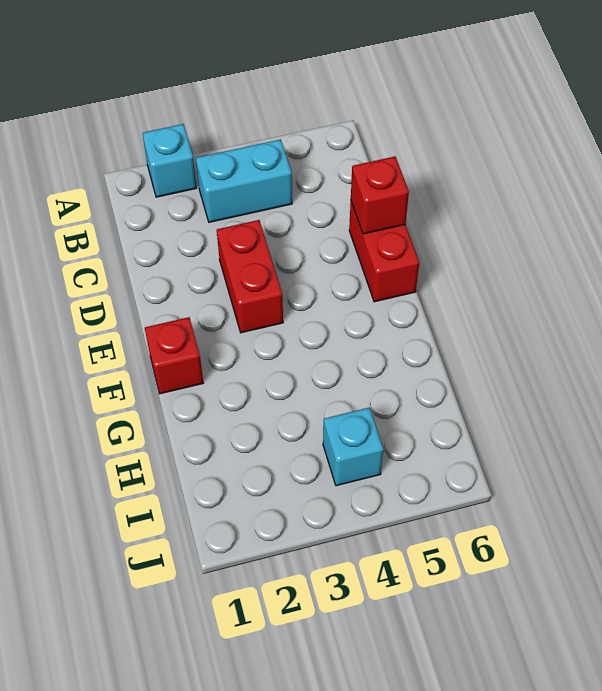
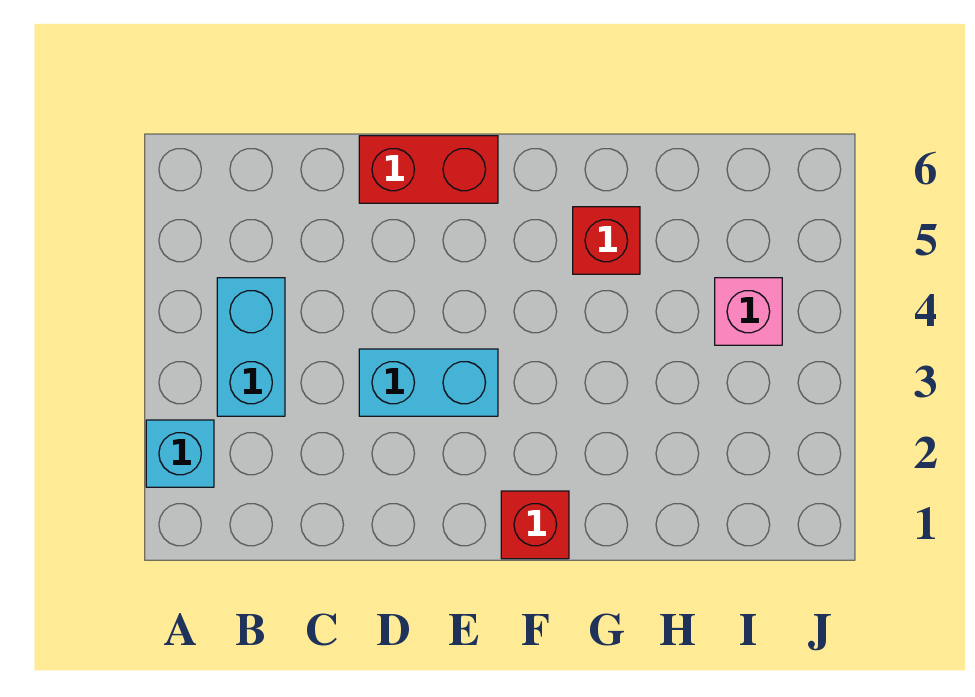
red brick D3:E3 level 1 -> cyan brick D3:E3 level 1
red brick D6 level 2 -> red brick G5 level 1
cyan brick I4 level 1 -> pink brick I4 level 1

